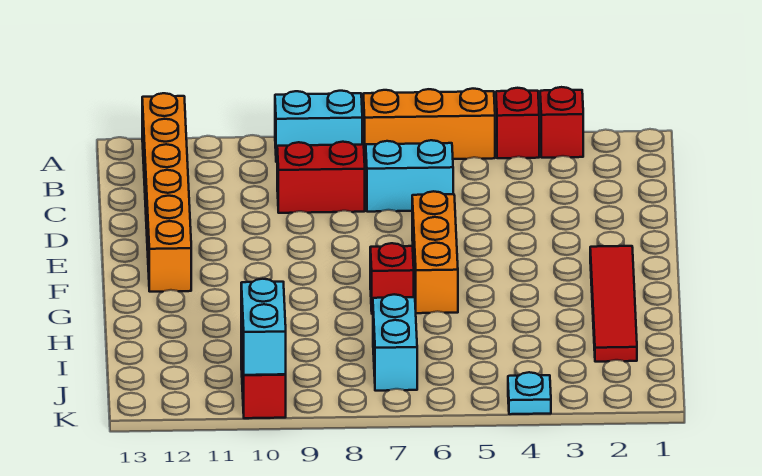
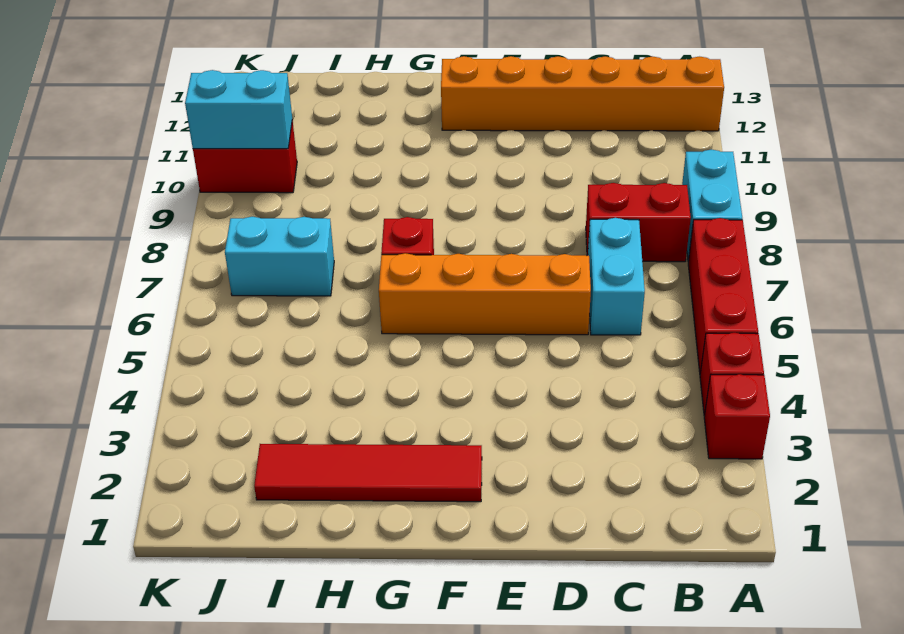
orange brick A5:A7 level 1 -> red brick A5:A7 level 1
red brick C8:C9 level 1 -> red brick B8:C8 level 1
orange brick E6:G6 level 1 -> orange brick D6:G6 level 1
cyan plate K4 level 1 -> none

